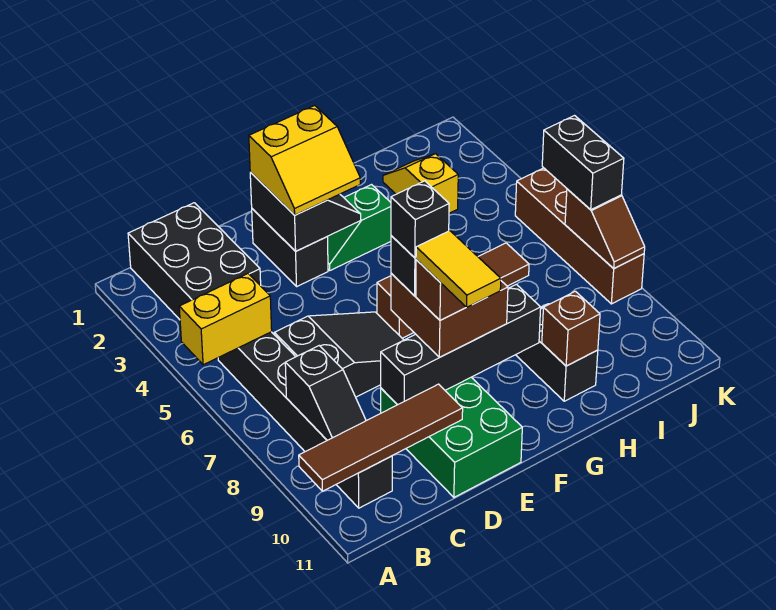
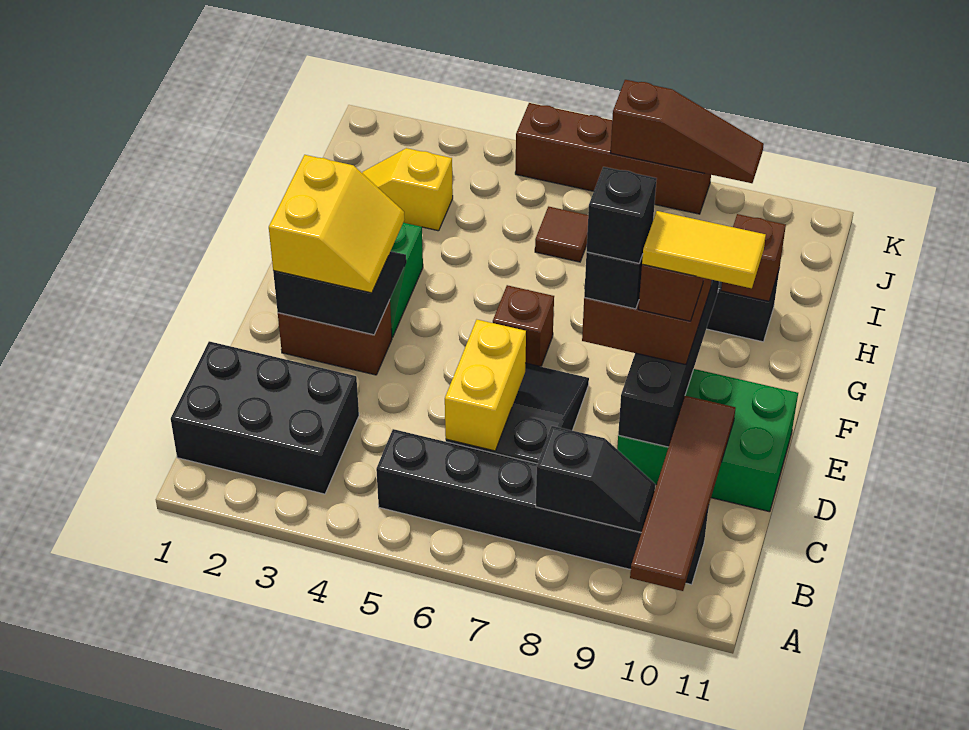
yellow brick A5:B5 level 2 -> yellow brick C6:D6 level 2
black brick E2:E3 level 1 -> brown brick E2:E3 level 1
black brick K6:K7 level 3 -> none
brown slope K7:K8 level 2 top 7 -> brown slope K7:K9 level 2 top 7

